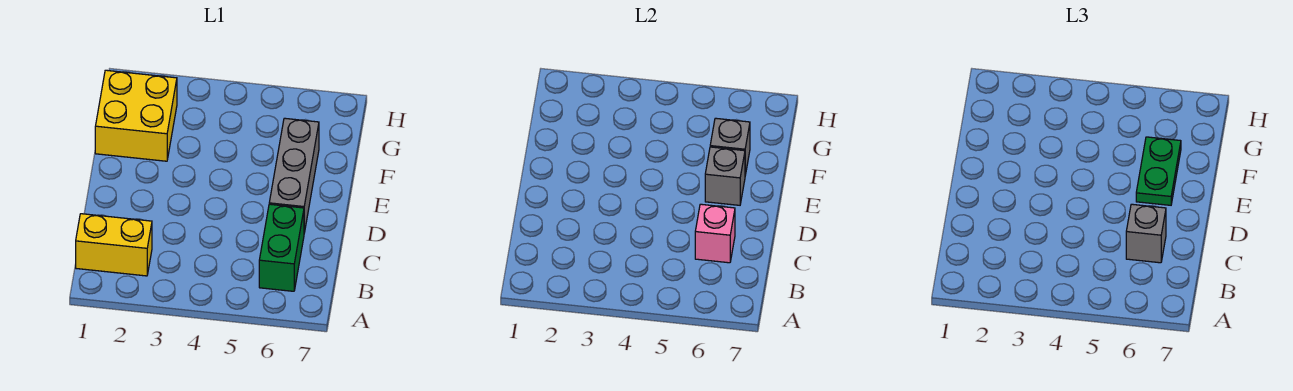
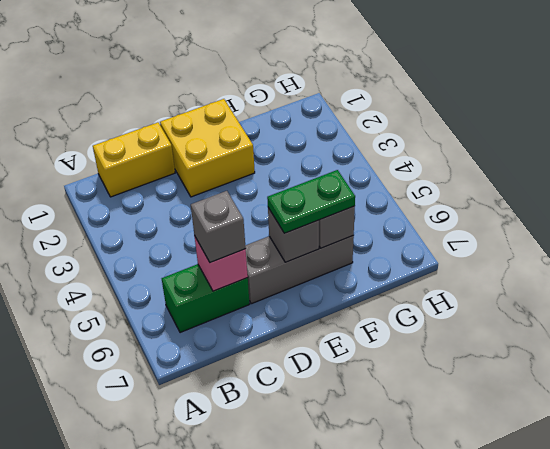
yellow brick B1:B2 level 1 -> yellow brick B1:C1 level 1
yellow brick F1:G2 level 1 -> yellow brick D1:E2 level 1

